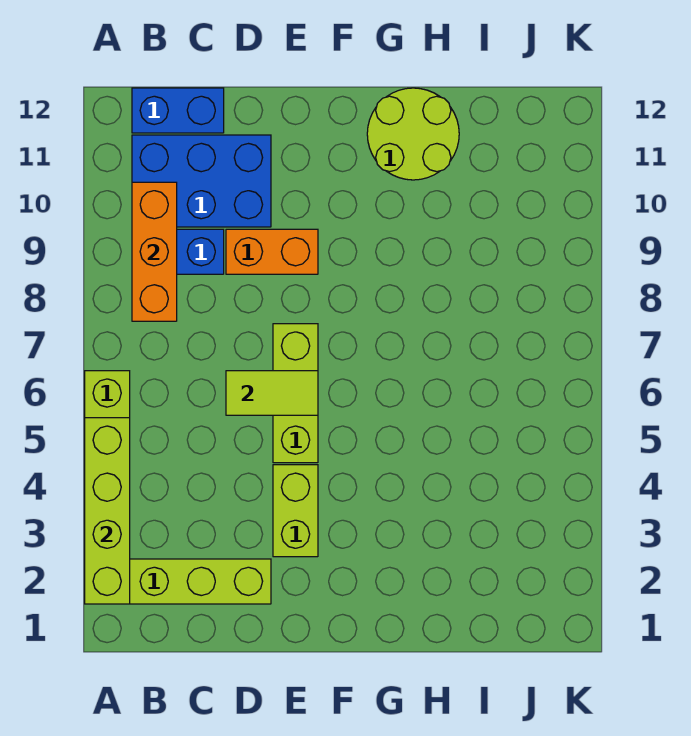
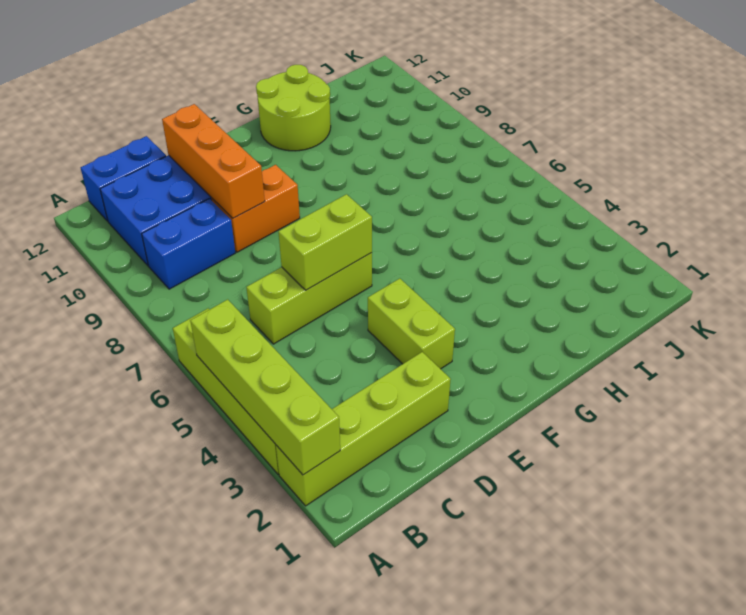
orange brick B8:B10 level 2 -> orange brick D9:D11 level 2
lime tile D6:E6 level 2 -> lime brick D6:E6 level 2
lime brick E5:E7 level 1 -> lime brick C6:E6 level 1

